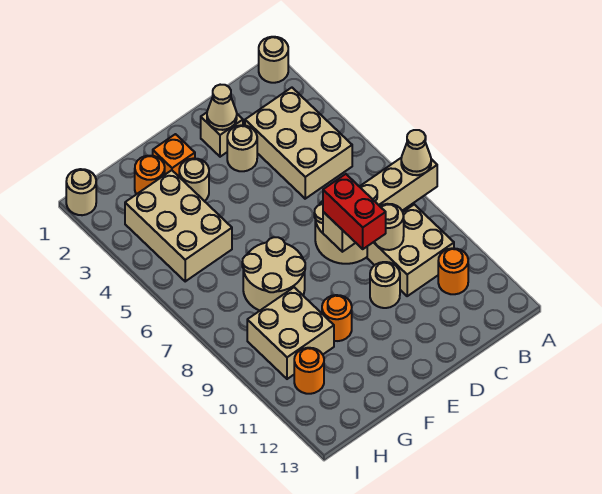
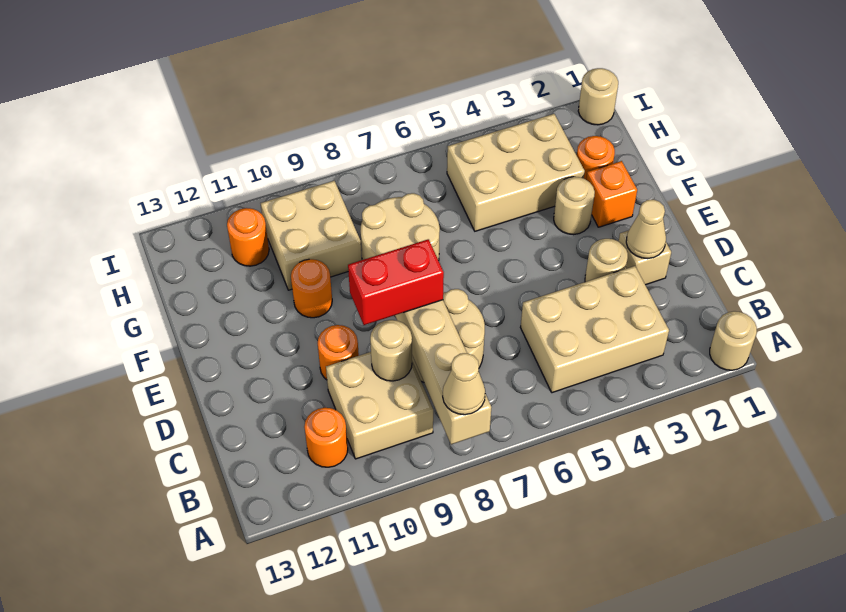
tan round brick D10 level 1 -> orange round brick D10 level 1

